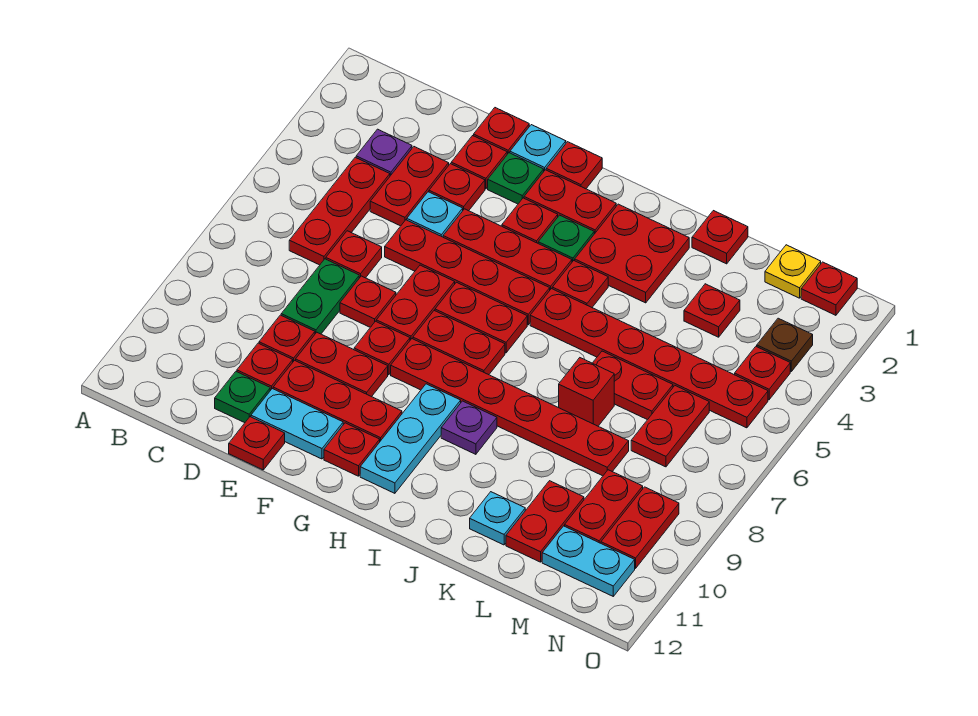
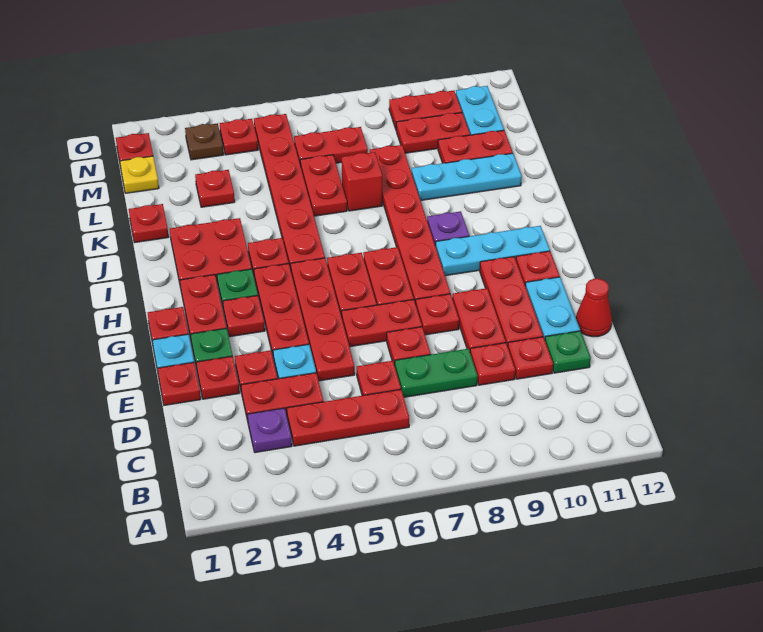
red plate E12 level 1 -> red cone E12 level 1
cyan plate K11 level 1 -> cyan plate K9:K11 level 1

